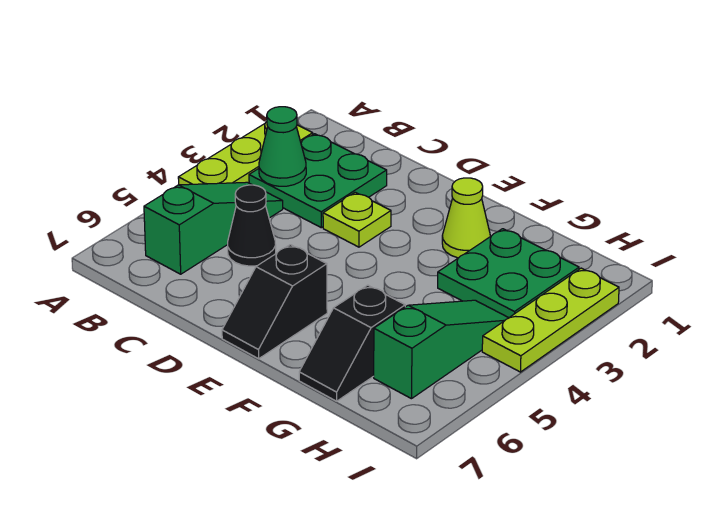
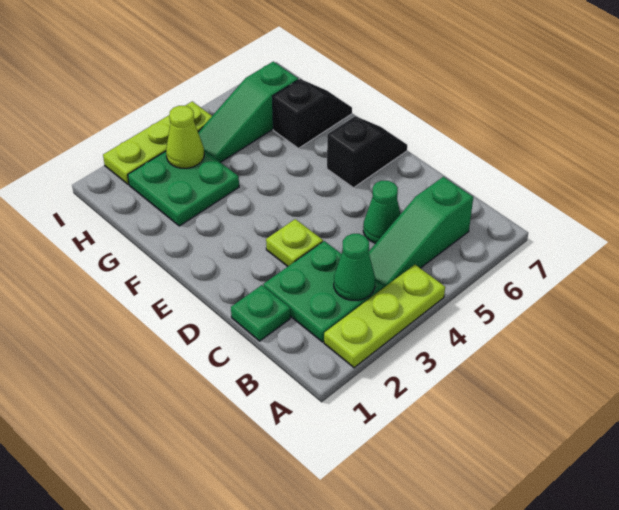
none -> green plate C1 level 1
black cone C5 level 1 -> green cone C5 level 1
lime cone F2 level 1 -> lime cone H3 level 2

